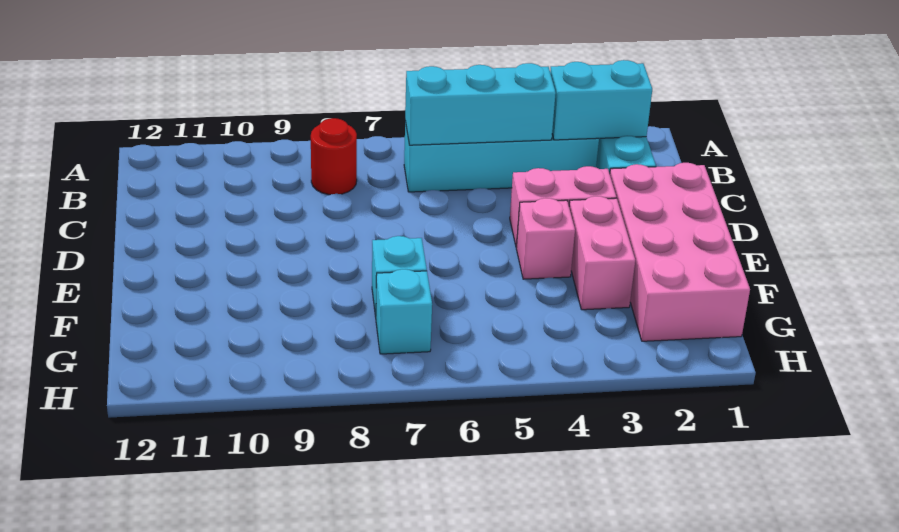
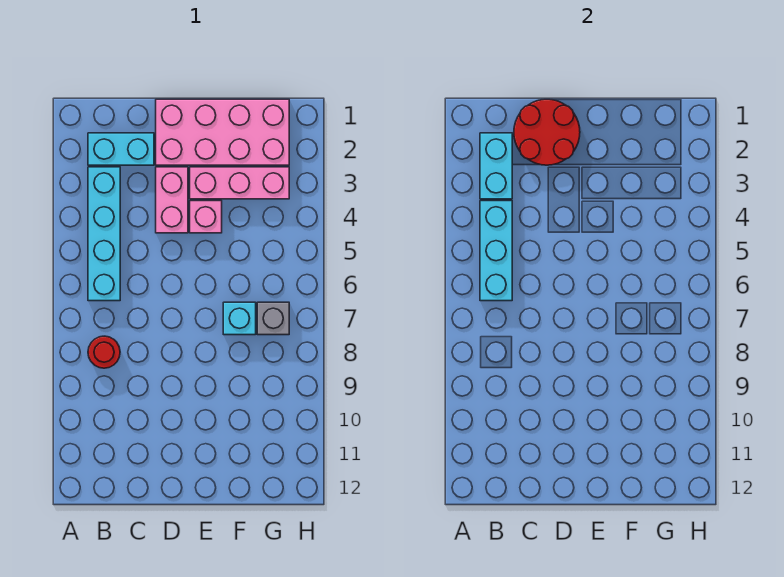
none -> red round brick C1:D2 level 2
pink brick E3:F3 level 1 -> pink brick E3:G3 level 1
cyan brick G7 level 1 -> grey brick G7 level 1

